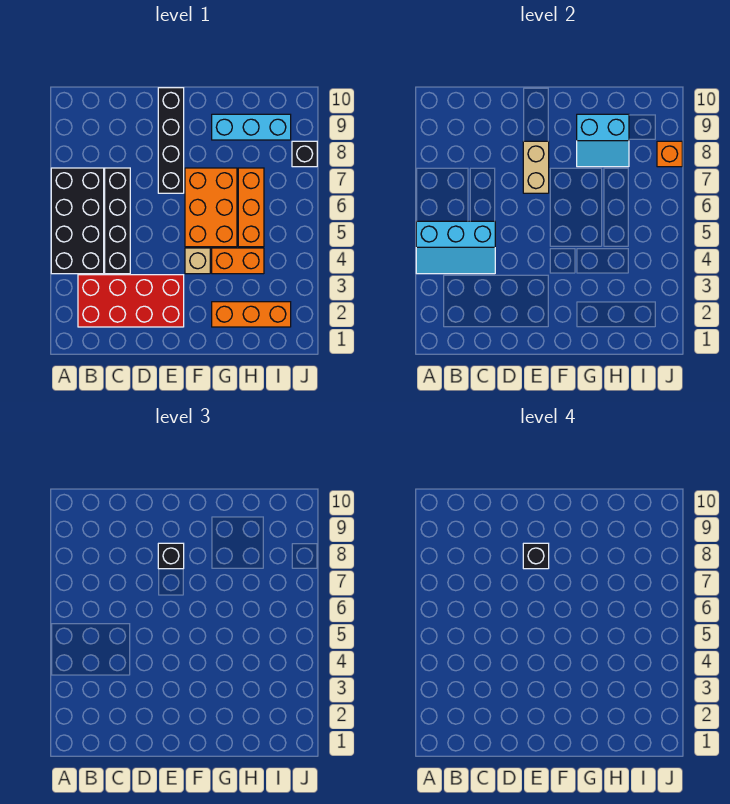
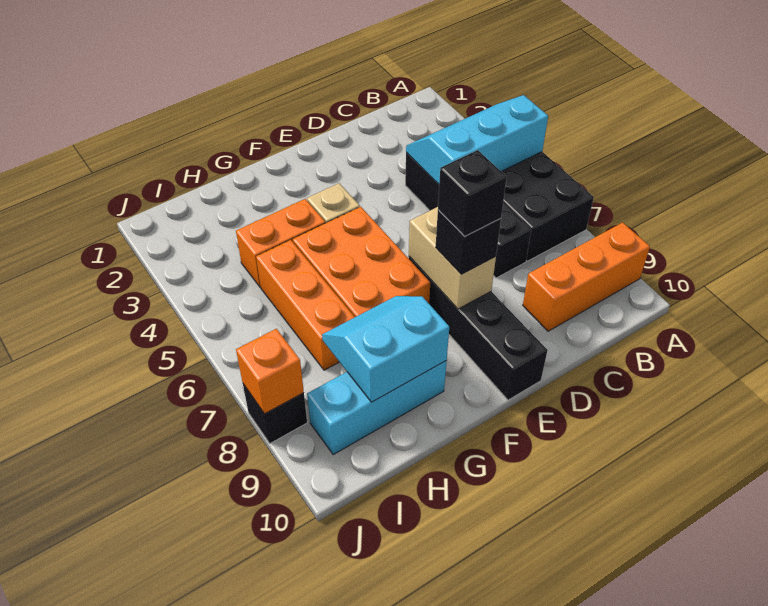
red brick B2:E3 level 1 -> none
orange brick G2:I2 level 1 -> orange brick A9:C9 level 1

